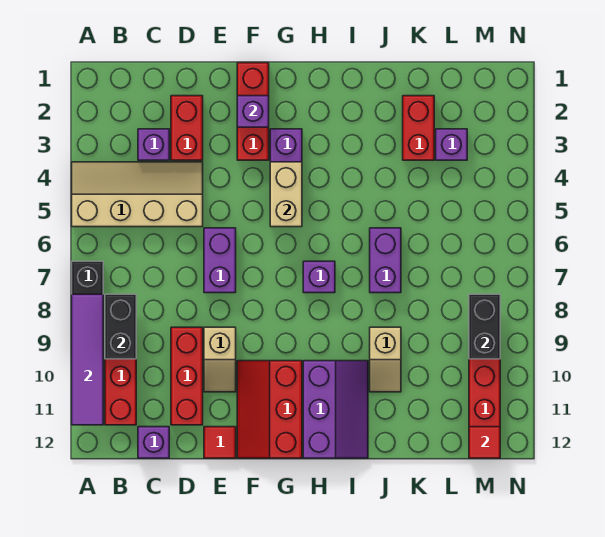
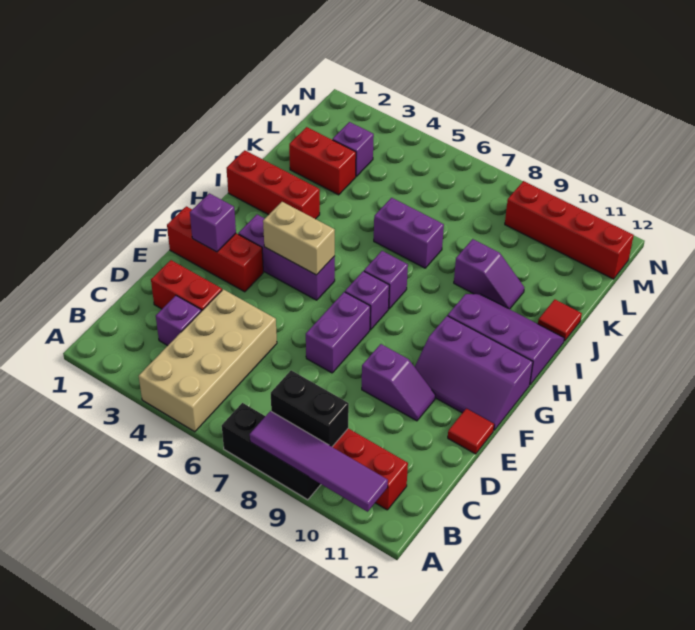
tan slope A4:D5 level 1 top 5 -> tan brick A4:D5 level 1
purple brick C12 level 1 -> purple brick G7 level 1
red brick D9:D11 level 1 -> red brick I1:I3 level 1
purple brick E6:E7 level 1 -> purple brick E7:F7 level 1
tan slope E9:E10 level 1 top 9 -> purple slope E9:E10 level 1 top 9
red slope F10:G12 level 1 top G -> purple slope F10:G12 level 1 top G
tan slope J9:J10 level 1 top 9 -> purple slope J9:J10 level 1 top 9
black brick M8:M9 level 2 -> none
red tile M12 level 2 -> red tile J12 level 1

